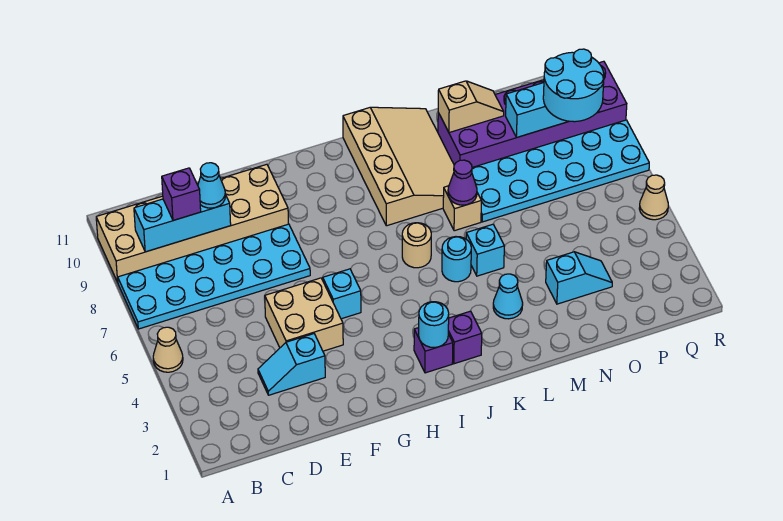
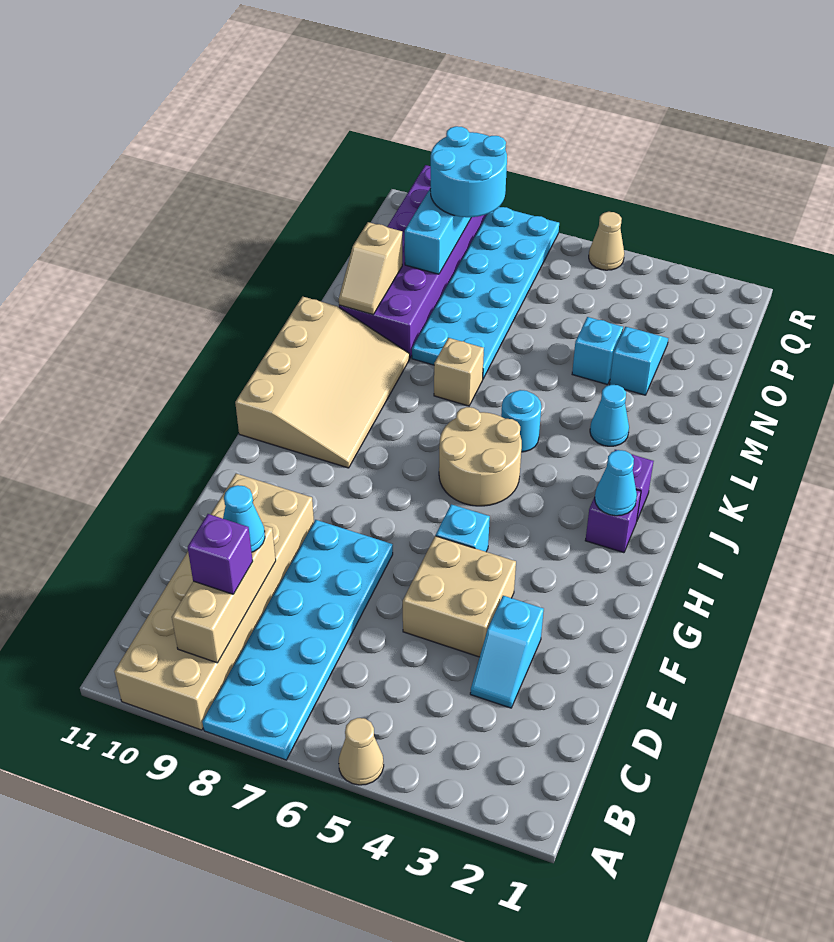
cyan brick B9:D9 level 2 -> tan brick B9:D9 level 2
cyan round brick I2 level 2 -> cyan cone I2 level 2
tan round brick J6 level 1 -> tan round brick I5:J6 level 1
tan slope J8:L11 level 1 top J -> tan slope I9:L11 level 1 top 11
cyan brick L5 level 1 -> cyan brick N4 level 1
purple cone L7 level 2 -> none
tan slope M10:N10 level 2 top M -> tan slope M10:N10 level 2 top N

